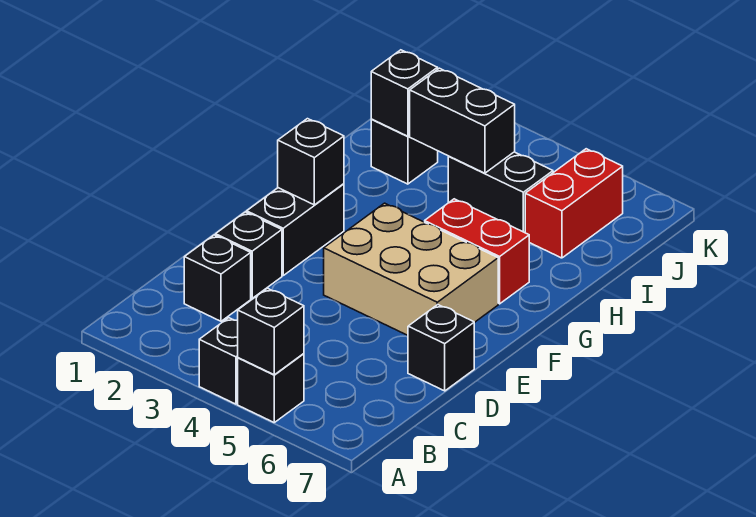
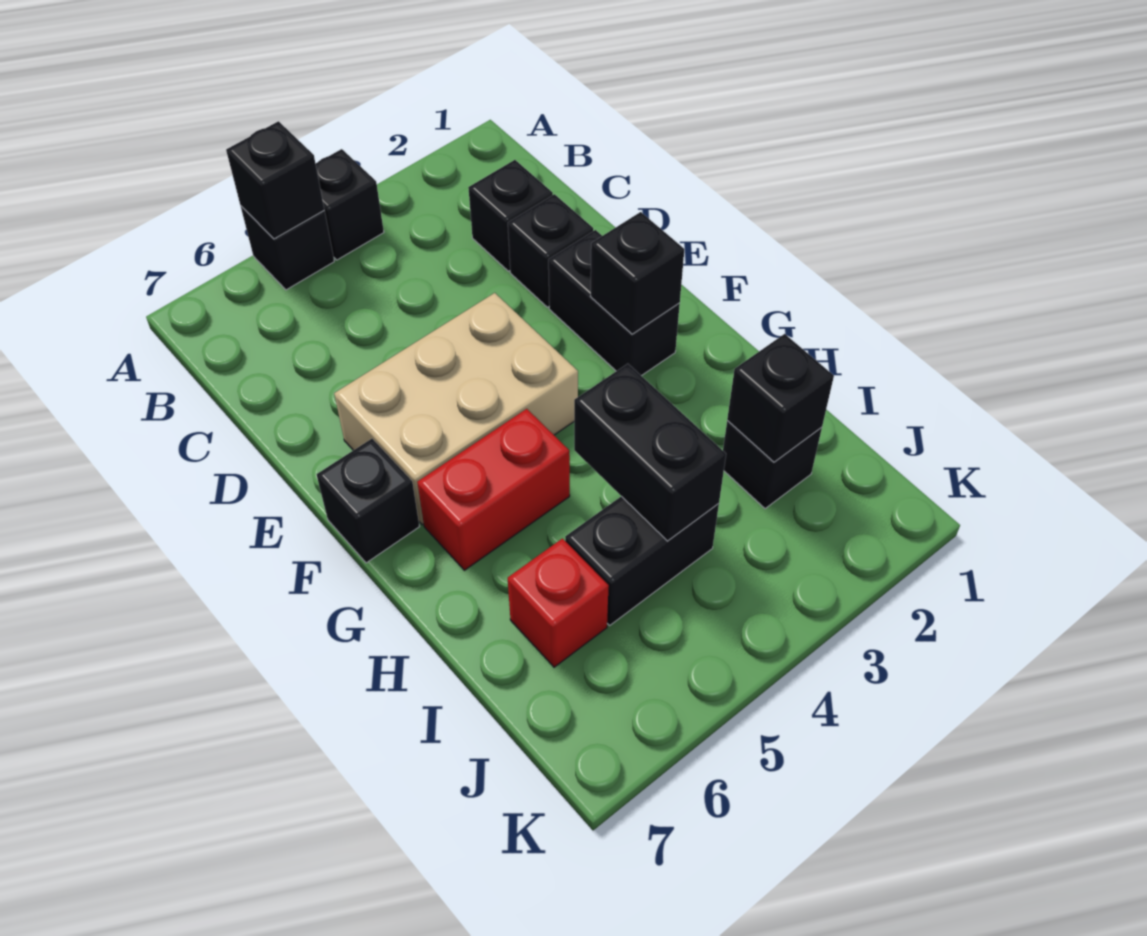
black brick D7 level 1 -> black brick F7 level 1
black brick I3:I4 level 2 -> black brick H4:I4 level 2
red brick I6:J6 level 1 -> red brick I6 level 1

